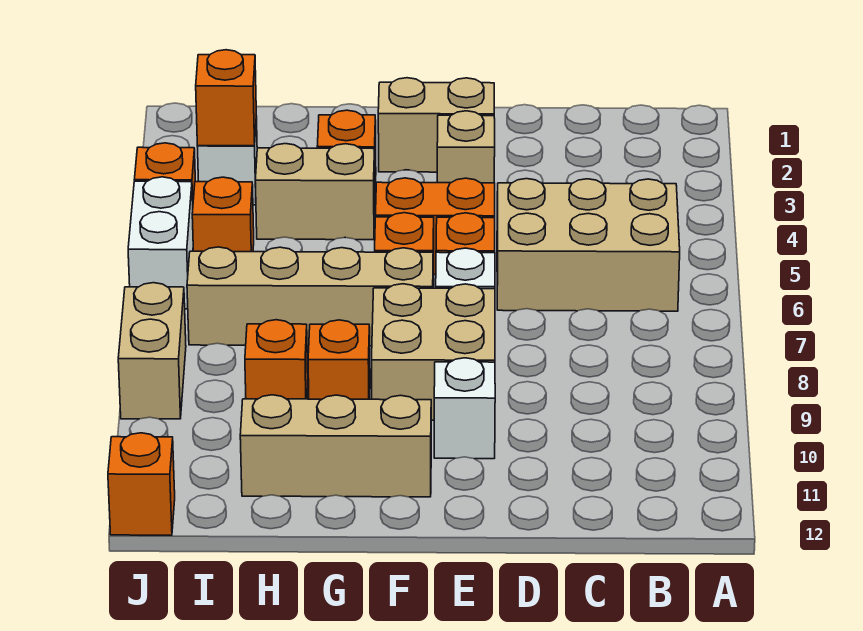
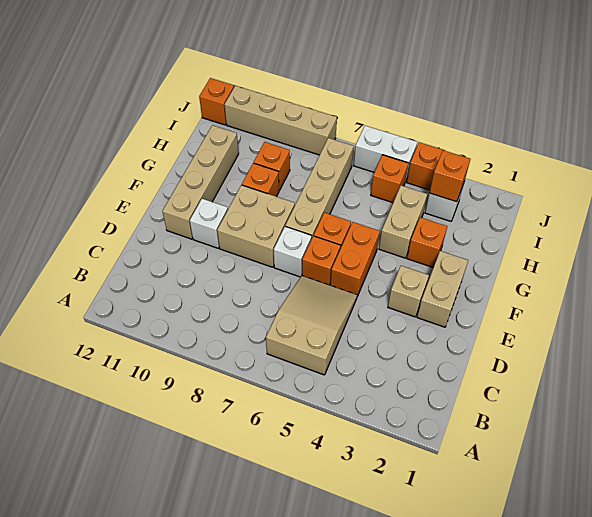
tan brick B5:D6 level 1 -> tan slope B5:D6 level 1 top B
tan brick F11:H11 level 1 -> tan brick E11:H11 level 1
tan brick J8:J9 level 1 -> tan brick J8:J11 level 1

